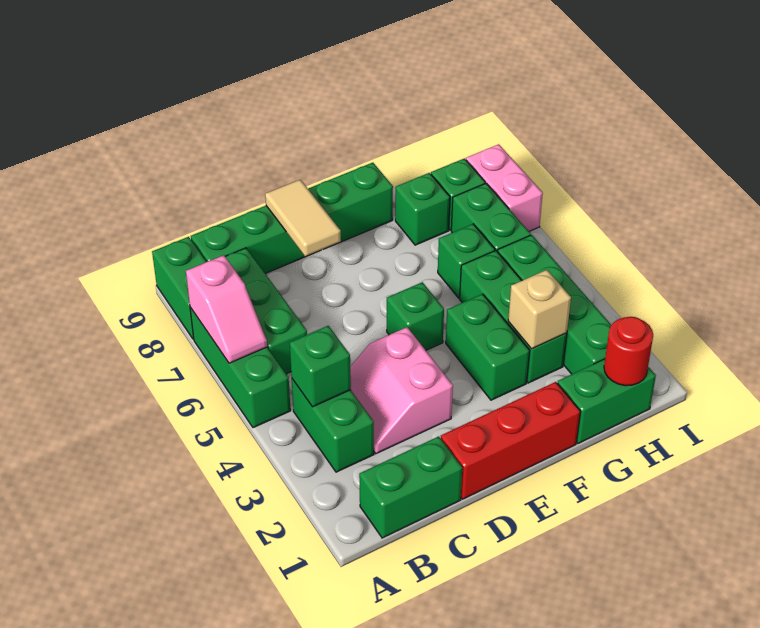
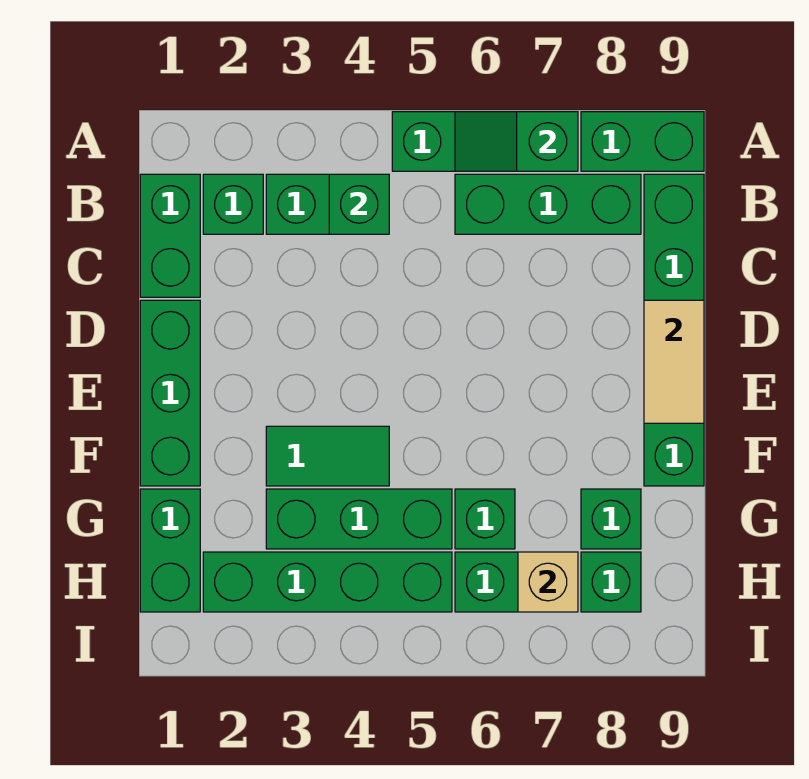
pink slope A6:A7 level 2 top 7 -> green slope A6:A7 level 2 top 7
pink slope C3:D4 level 1 top D -> none
red brick D1:F1 level 1 -> green brick D1:F1 level 1
tan tile D8:D9 level 2 -> tan tile D9:E9 level 2
green brick E5 level 1 -> green brick B2 level 1
green brick F3:F4 level 1 -> green tile F3:F4 level 1
tan brick G3 level 2 -> tan brick H7 level 2
red round brick H1 level 2 -> none
pink brick I7:I8 level 1 -> none

